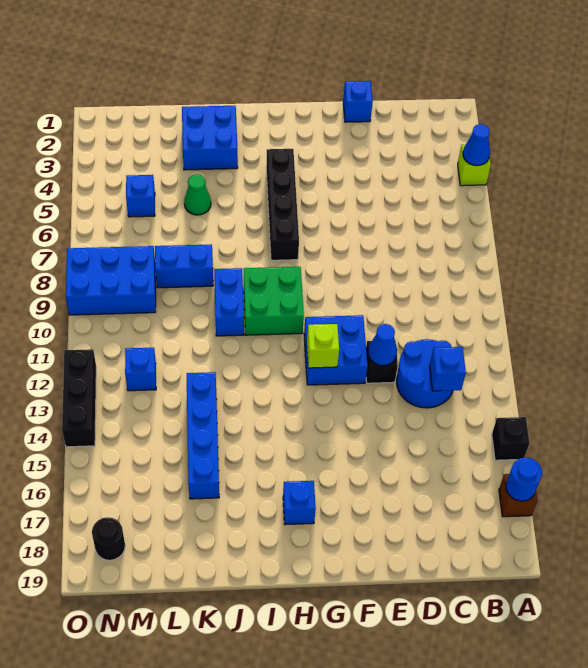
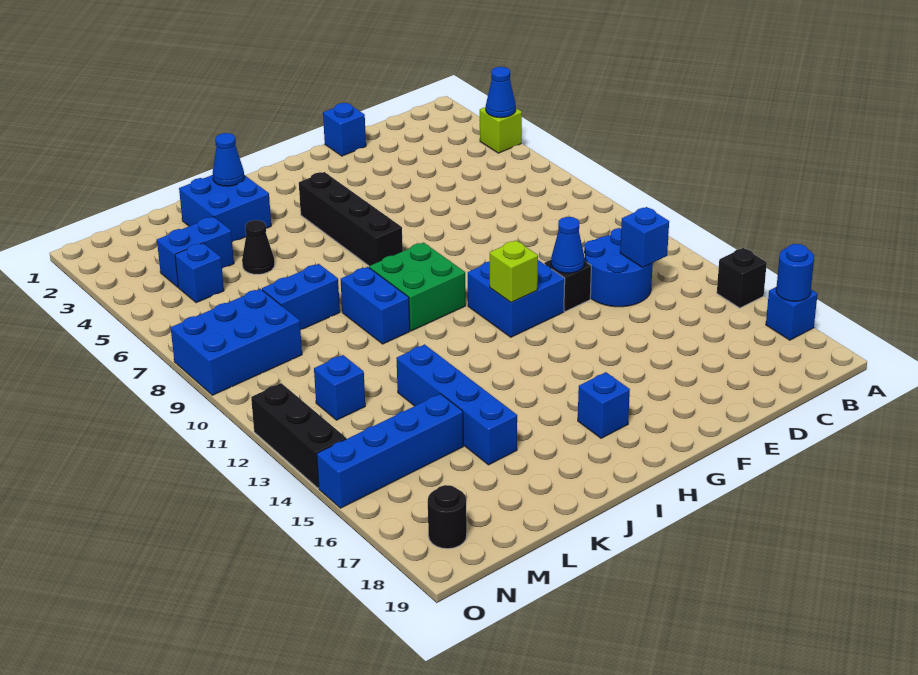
brown brick A17 level 1 -> blue brick A17 level 1
none -> blue cone J2 level 2
green cone K5 level 1 -> black cone K5 level 1
none -> blue brick L4:M4 level 1
none -> blue brick L15:O15 level 1

